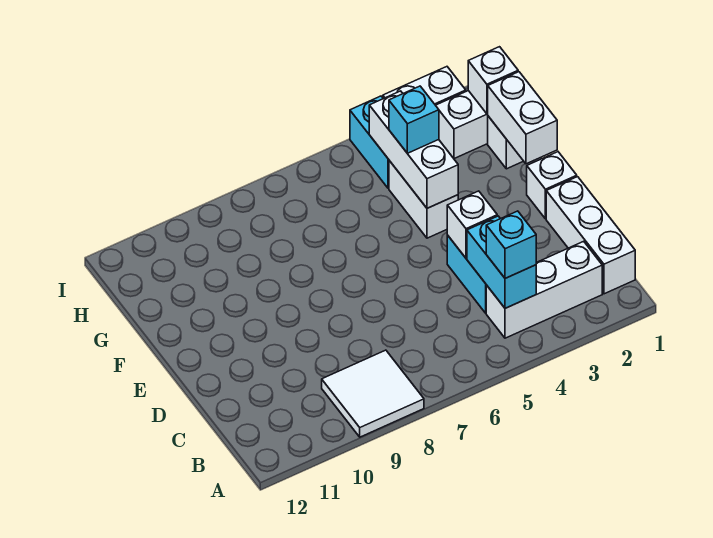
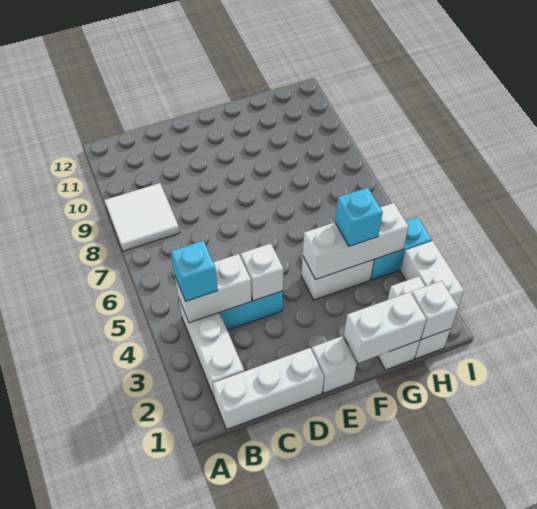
cyan brick B4:C4 level 2 -> white brick B4:C4 level 2

